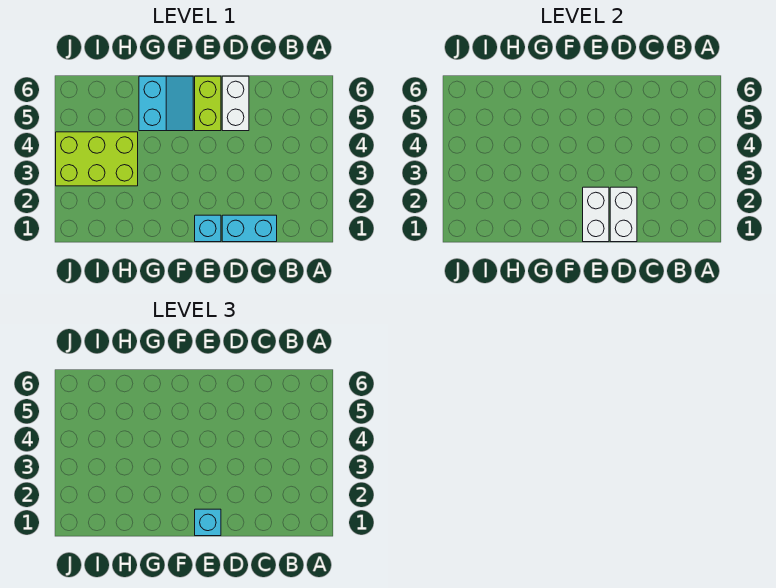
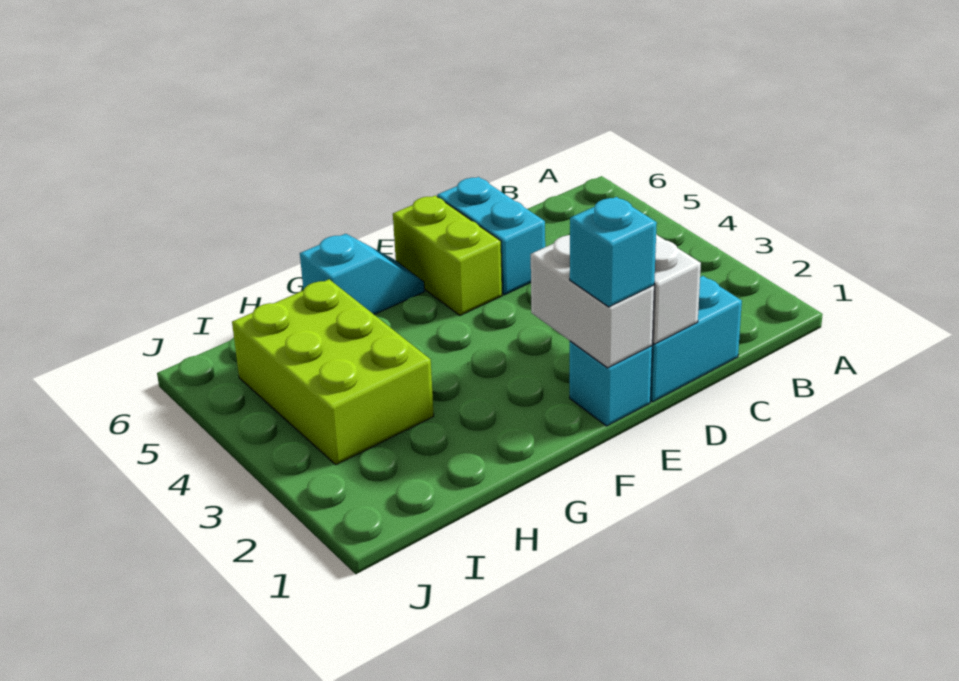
white brick D5:D6 level 1 -> cyan brick D5:D6 level 1
cyan slope F5:G6 level 1 top G -> cyan slope F6:G6 level 1 top G
lime brick H3:J4 level 1 -> lime brick H3:I5 level 1

